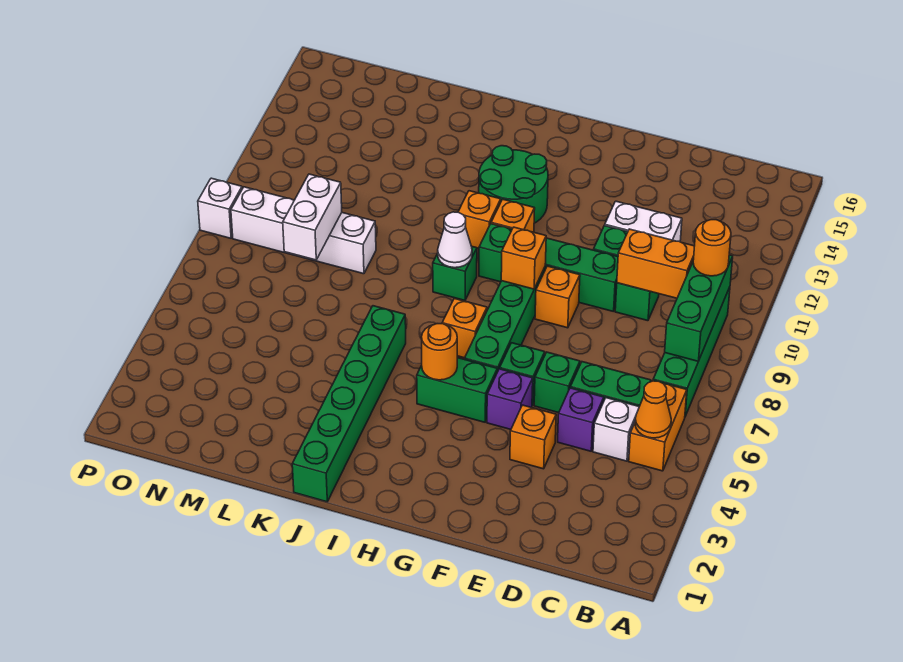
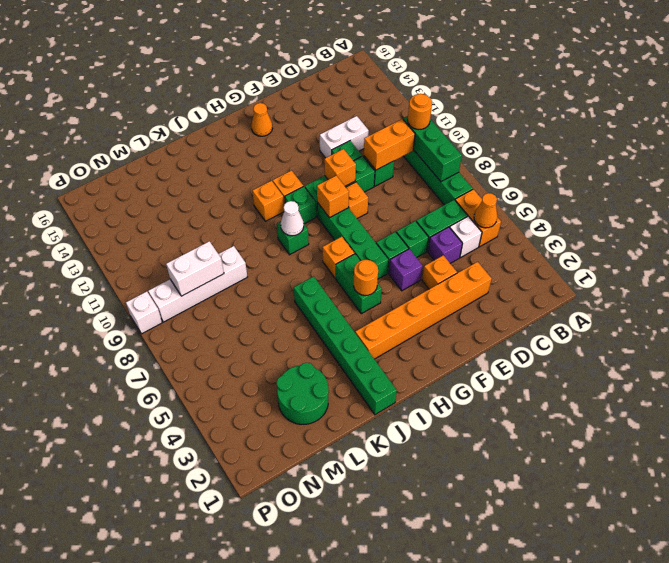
none -> orange brick D3:I3 level 1
none -> orange brick F10 level 2
green brick G5:H5 level 1 -> green brick H5:H6 level 1
none -> orange cone G15 level 1
green round brick H12:I13 level 1 -> green round brick L2:M3 level 1
white brick M8:M9 level 2 -> white brick M9:N9 level 2

